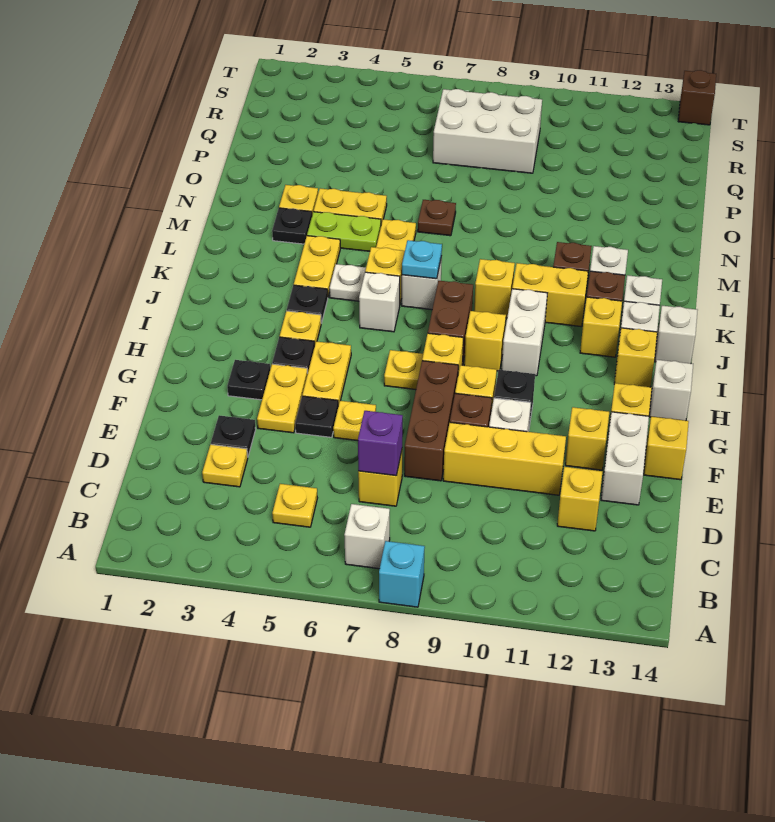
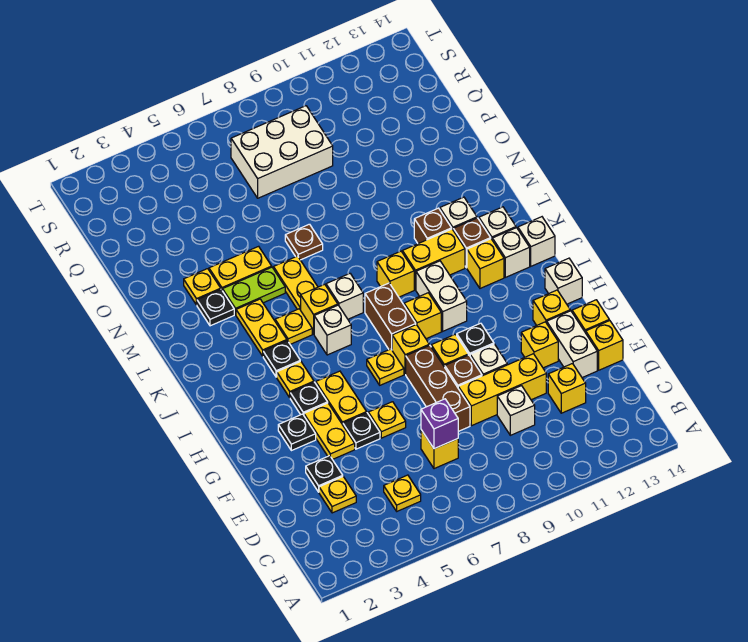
cyan brick A8 level 1 -> none
white brick B7 level 1 -> white brick D10 level 1
yellow brick I13 level 1 -> yellow brick E14 level 1
white plate K5 level 1 -> yellow plate K5 level 1
cyan plate K7 level 2 -> none
brown brick T14 level 1 -> none

